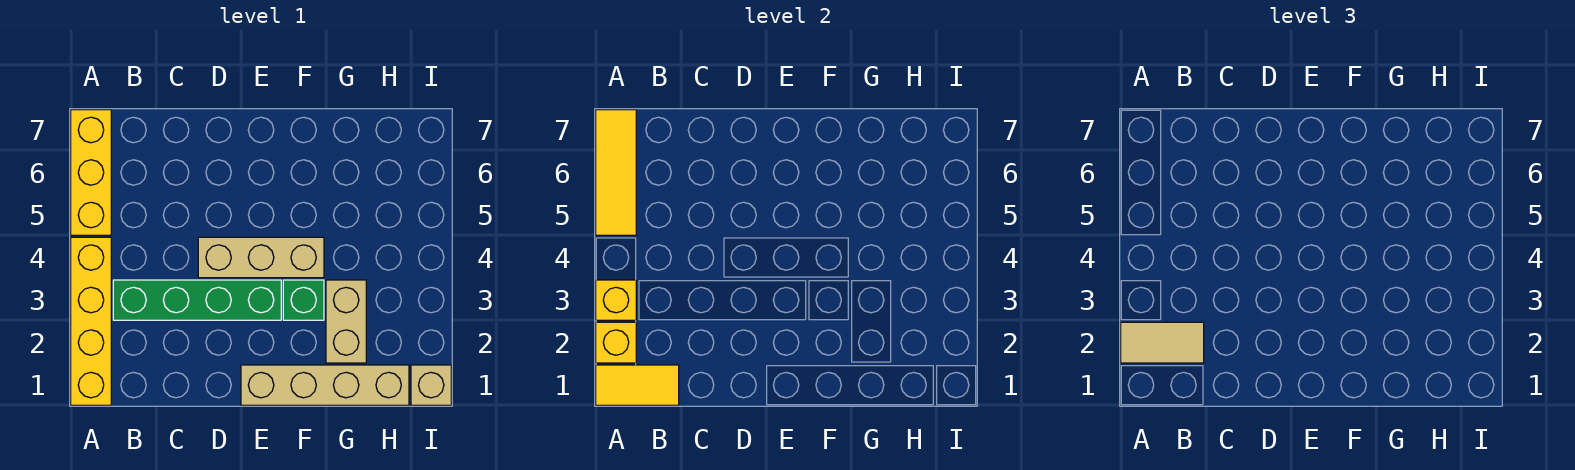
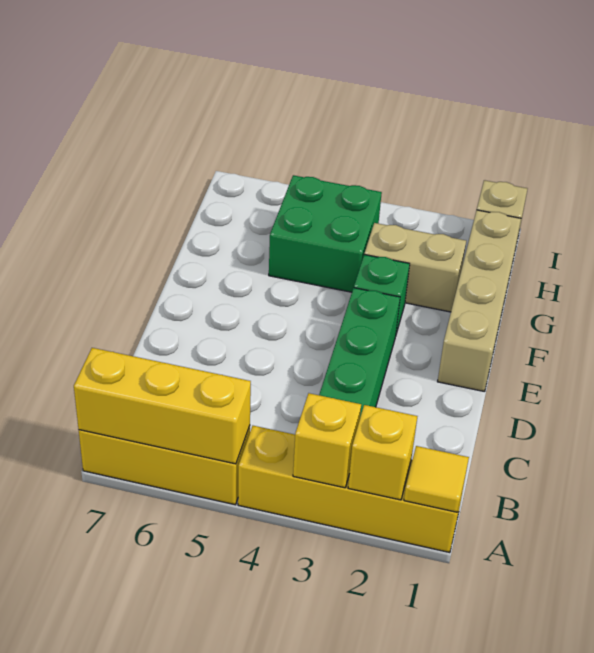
yellow tile A1:B1 level 2 -> yellow tile A1 level 2
tan tile A2:B2 level 3 -> none
yellow tile A5:A7 level 2 -> yellow brick A5:A7 level 2
tan brick D4:F4 level 1 -> none
none -> green brick G4:H5 level 1

